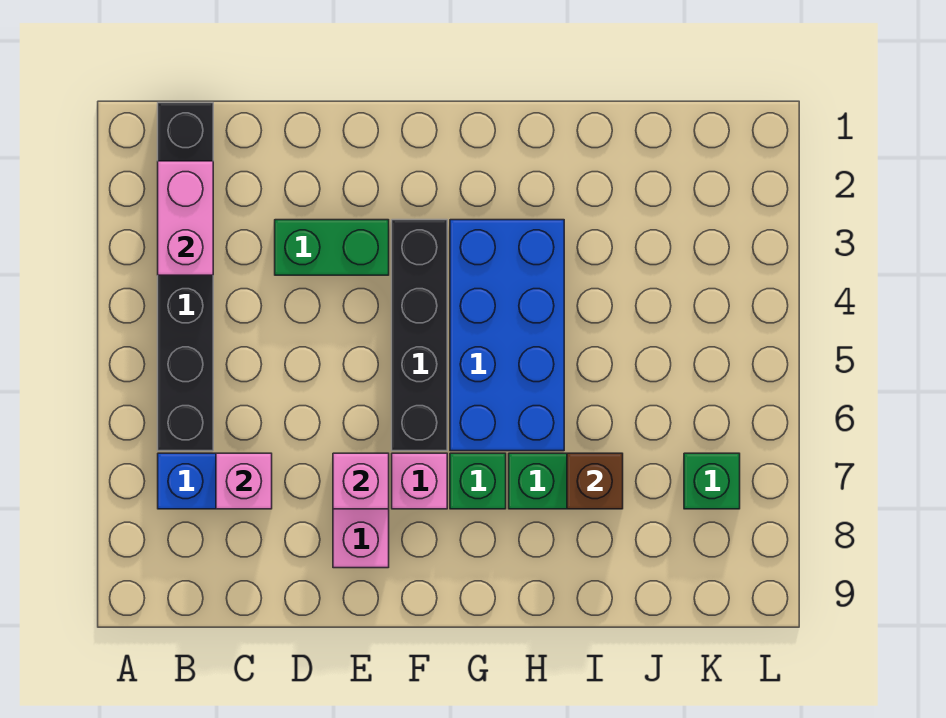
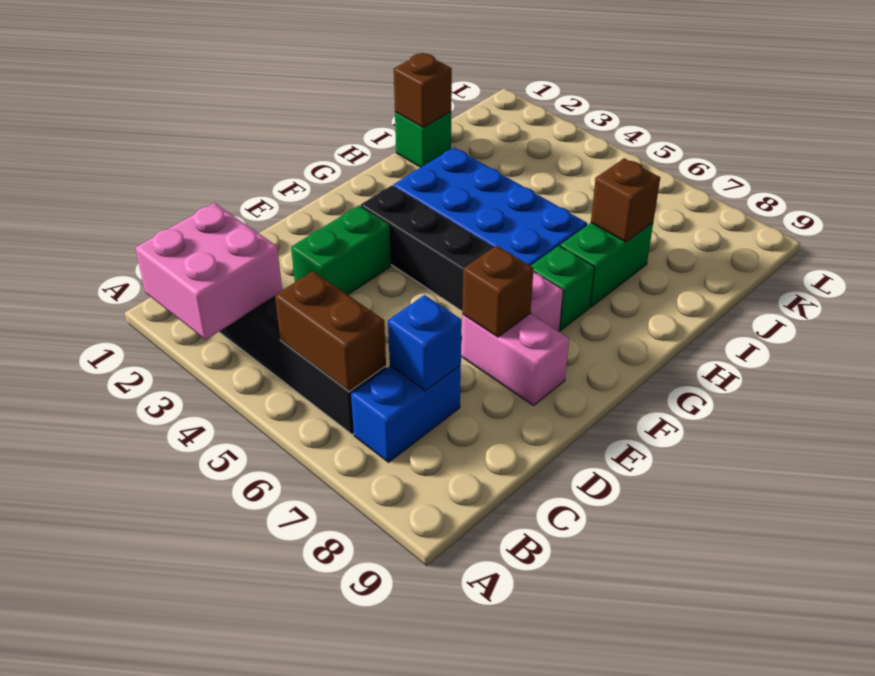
pink brick B2:B3 level 2 -> pink brick A2:B3 level 2
none -> brown brick B5:B6 level 2
pink brick C7 level 2 -> blue brick C7 level 2
pink brick E7 level 2 -> brown brick E7 level 2
none -> brown brick I1 level 2
green brick K7 level 1 -> green brick I1 level 1

